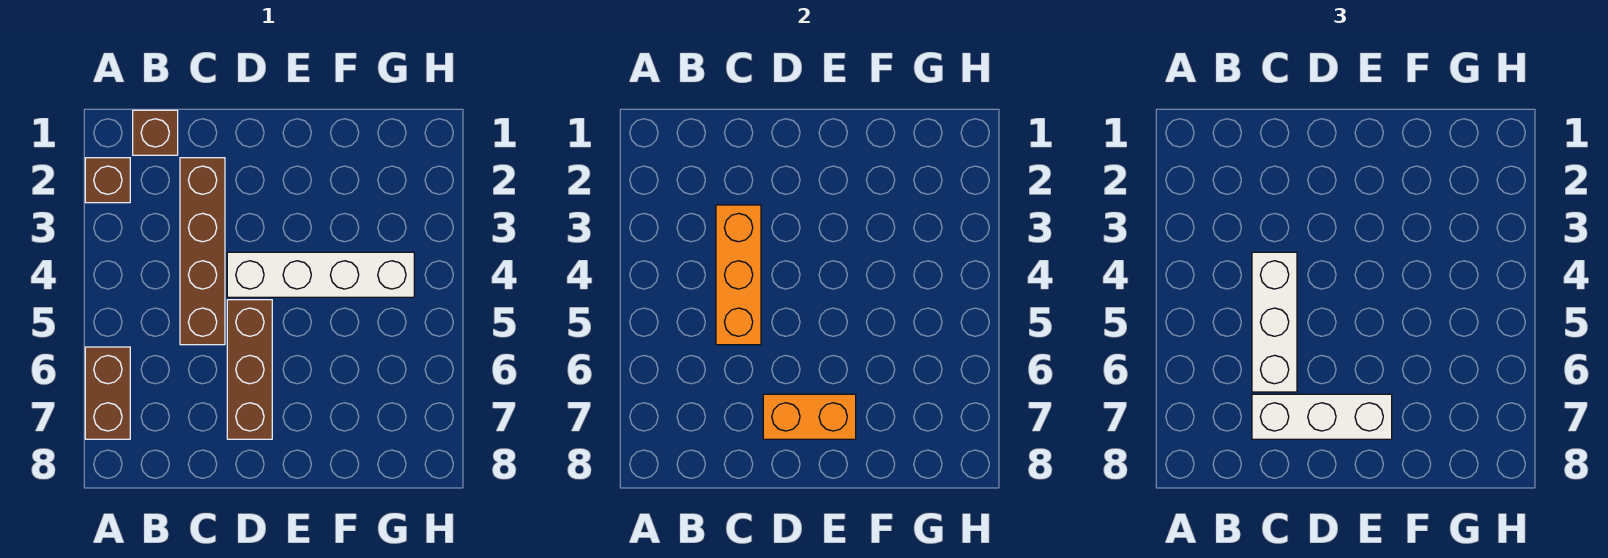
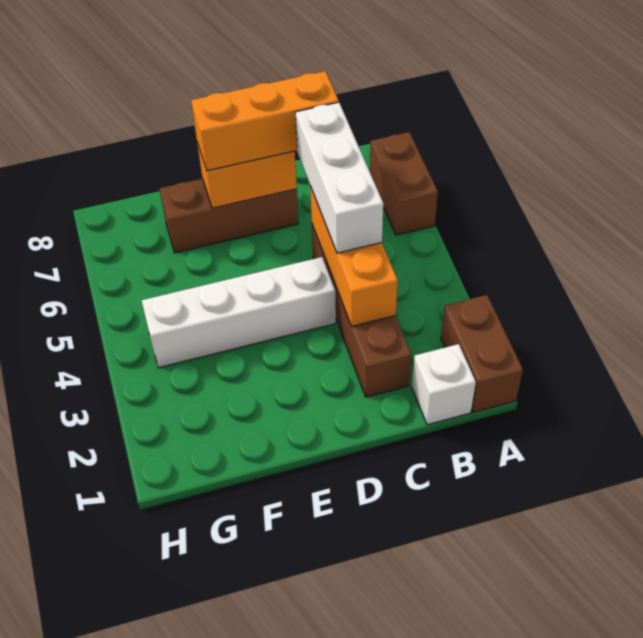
brown brick A2 level 1 -> brown brick A1:A2 level 1
brown brick B1 level 1 -> white brick B1 level 1
white brick C7:E7 level 3 -> orange brick C7:E7 level 3
brown brick D5:D7 level 1 -> brown brick D7:F7 level 1

